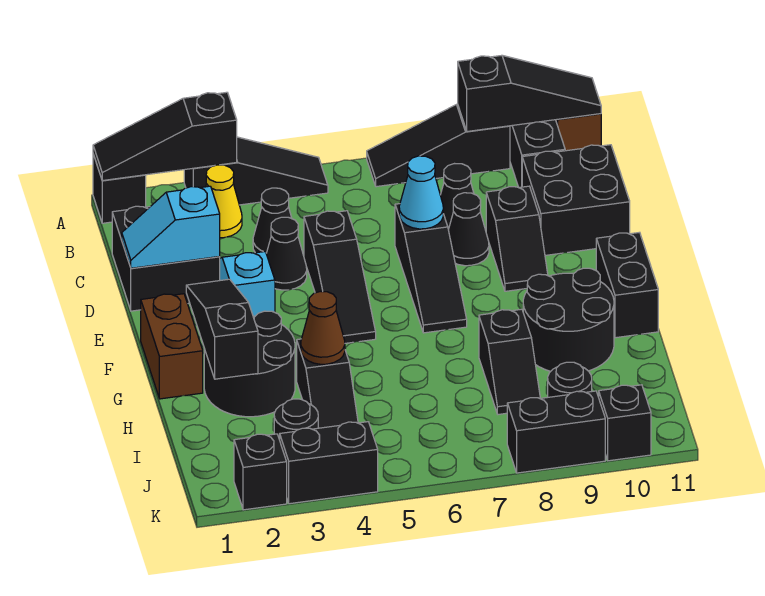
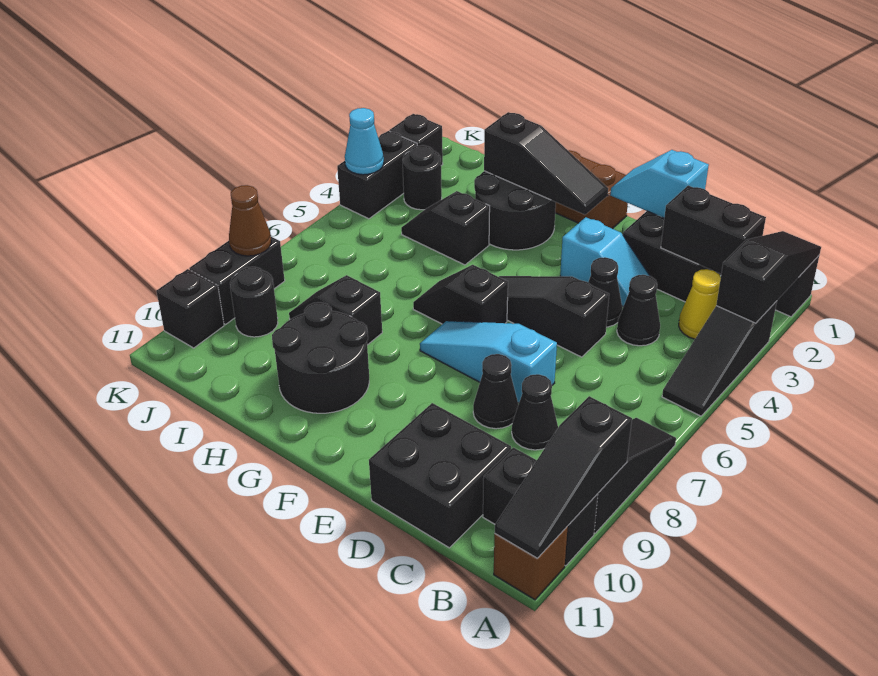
cyan slope D1:D2 level 2 top 2 -> cyan slope D1:E1 level 2 top D
black slope D7:F7 level 1 top D -> cyan slope D7:F7 level 1 top D
cyan cone D7 level 2 -> cyan cone K4 level 2
black slope D9:E9 level 1 top D -> black slope F6:G6 level 1 top F
black brick F11:G11 level 1 -> black brick B2:C2 level 2
brown cone H4 level 2 -> brown cone K8 level 2

